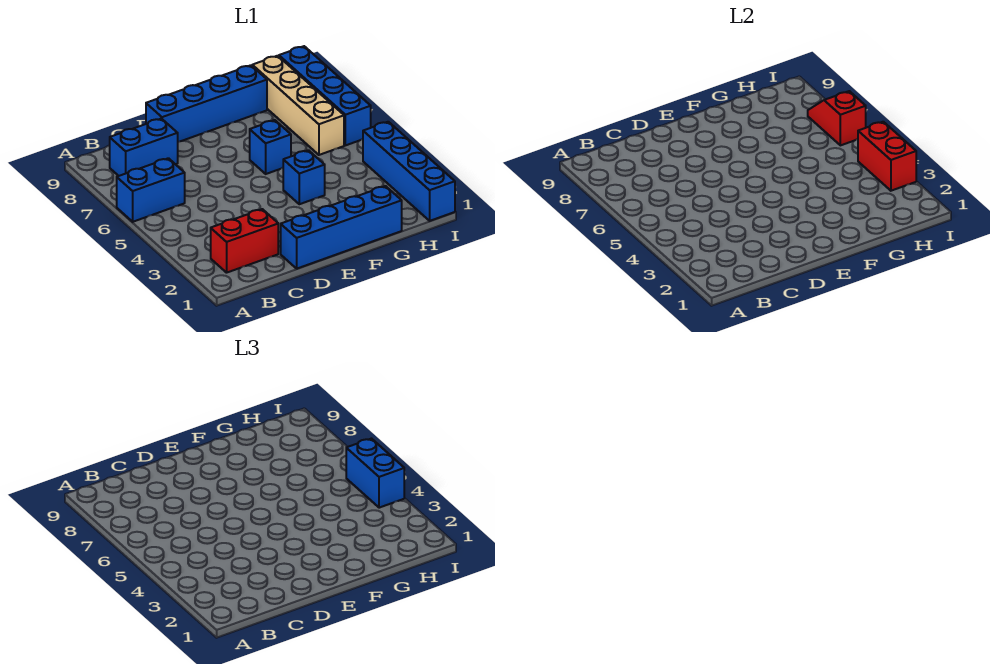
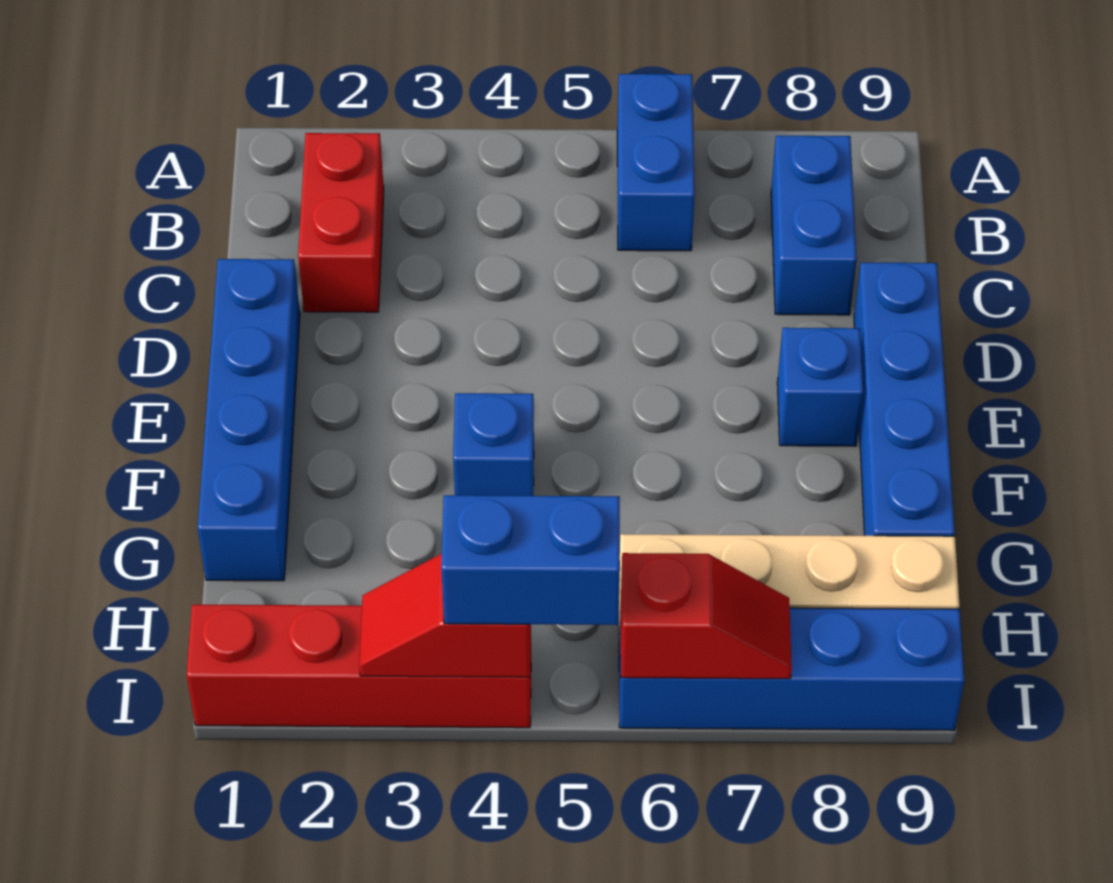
blue brick F6 level 1 -> blue brick E8 level 1
blue brick I1:I4 level 1 -> red brick I1:I4 level 1
red brick I3:I4 level 2 -> red slope I3:I4 level 2 top 4

